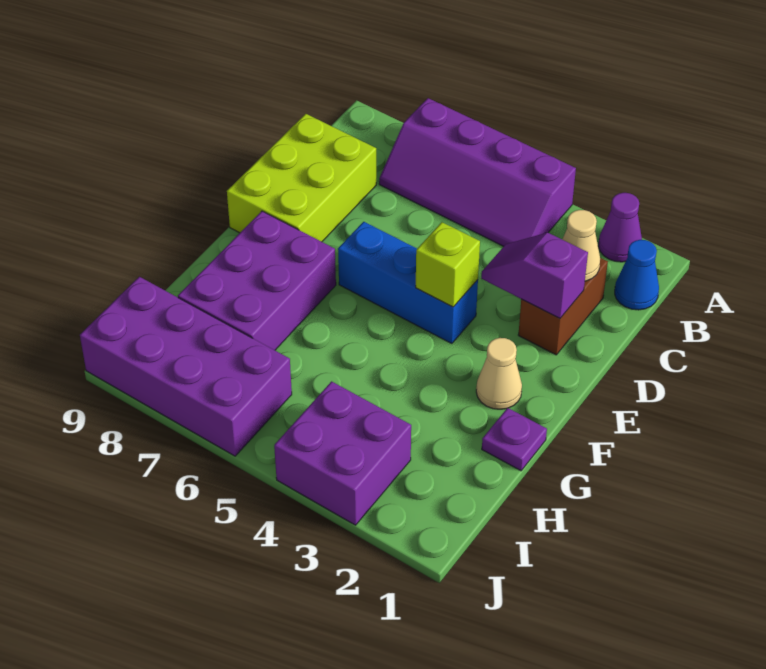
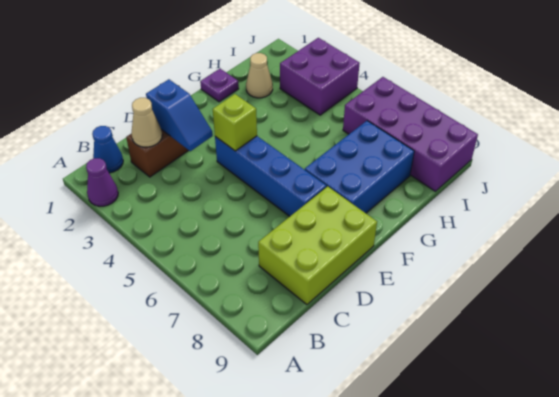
purple slope A4:B7 level 1 top A -> none
purple slope D2:D3 level 2 top 2 -> blue slope D2:D3 level 2 top 2
blue brick E4:E6 level 1 -> blue brick E4:E7 level 1
tan cone F2 level 1 -> tan cone H2 level 1
purple brick F7:H8 level 1 -> blue brick F7:H8 level 1

